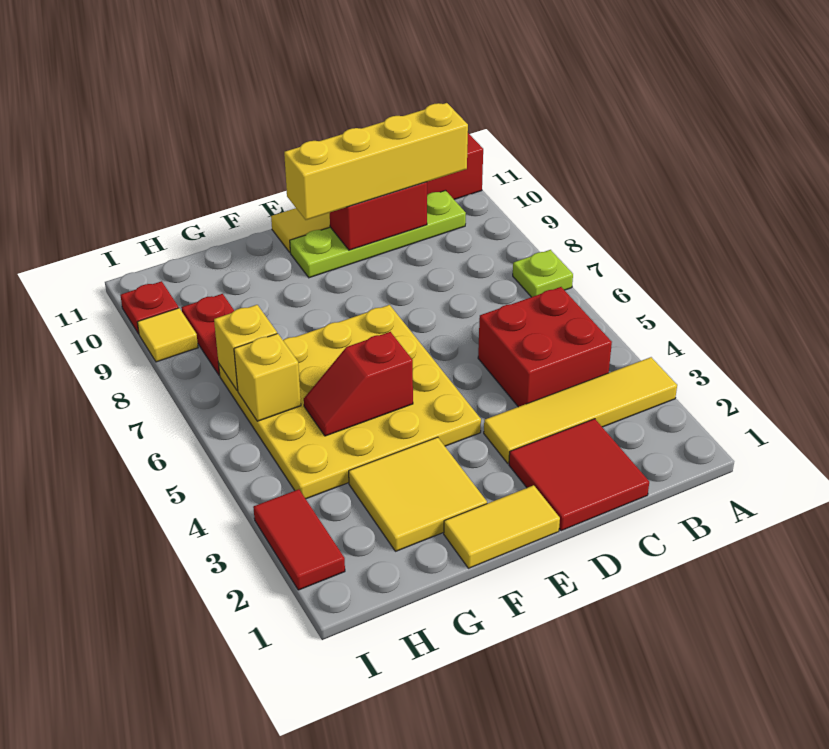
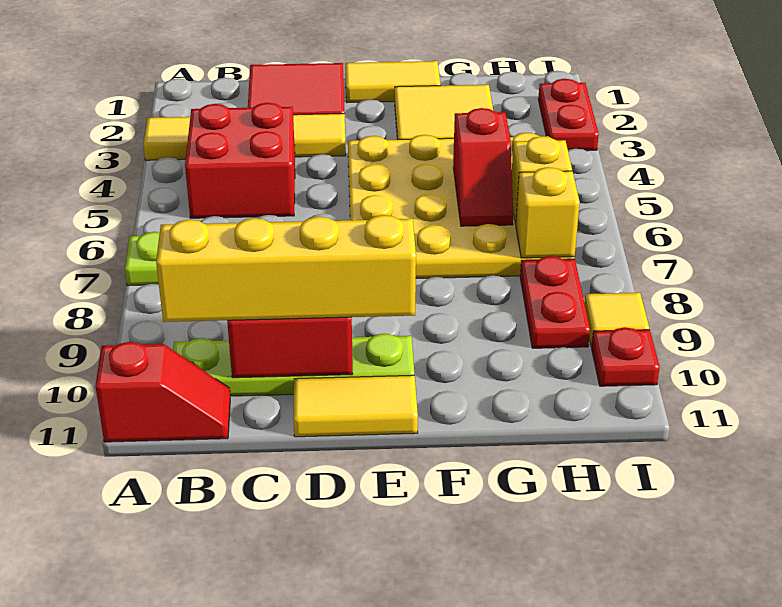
red slope F5:G5 level 2 top F -> red slope G5:G6 level 2 top 5
red tile I2:I3 level 1 -> red plate I2:I3 level 1

